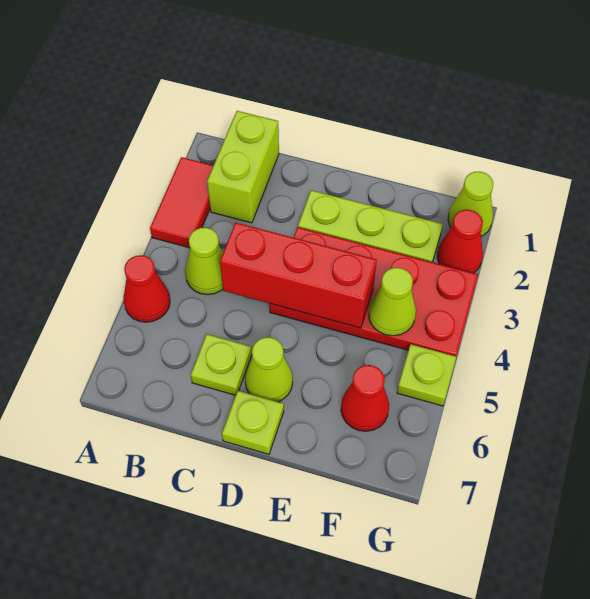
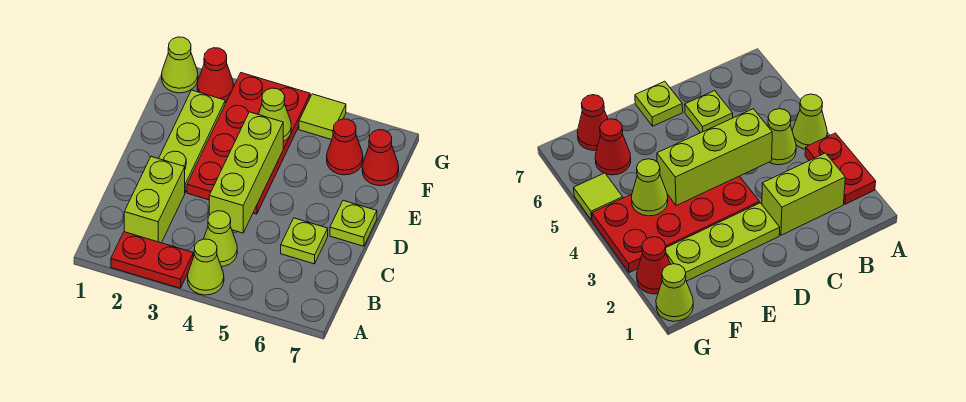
red tile A2:A3 level 1 -> red plate A2:A3 level 1
red cone A5 level 1 -> red cone F7 level 1
lime brick B1:B2 level 1 -> lime brick B2:C2 level 1
red brick C4:E4 level 2 -> lime brick C4:E4 level 2
lime cone D6 level 1 -> lime cone A4 level 1
lime plate G5 level 1 -> lime tile G5 level 1

